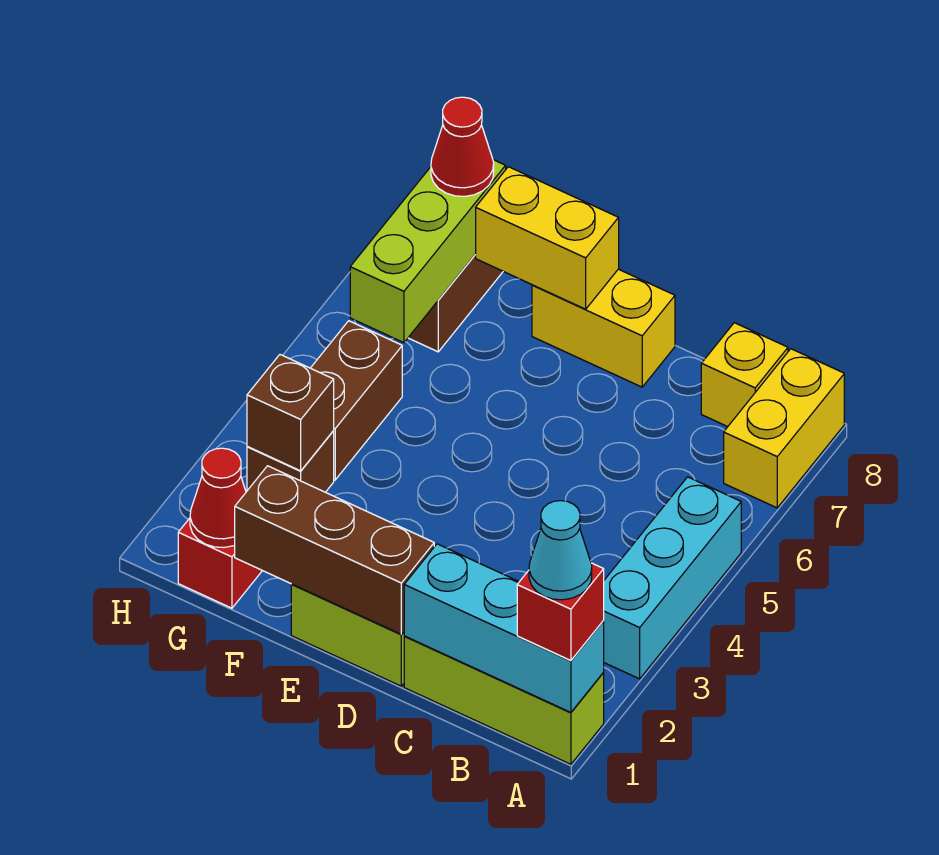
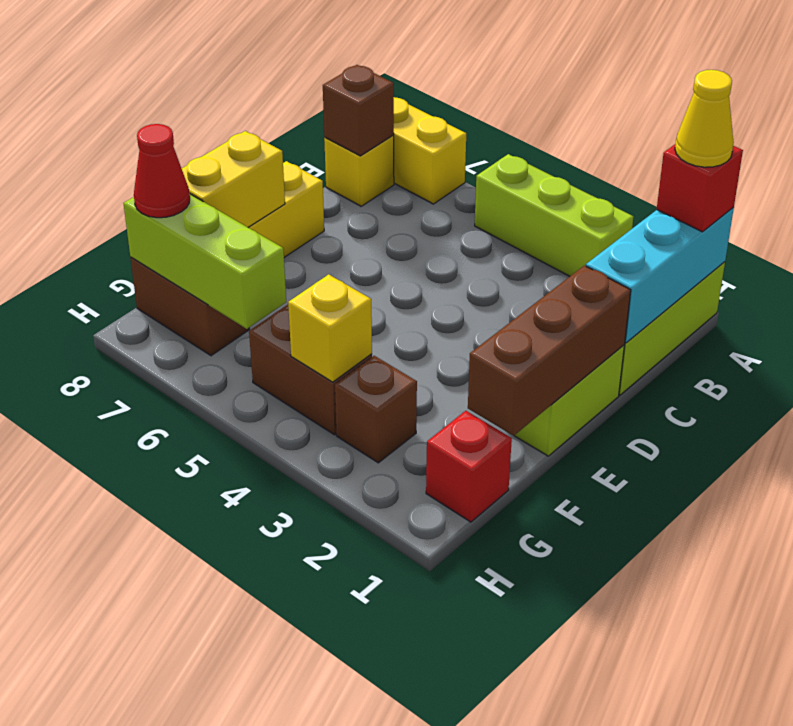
cyan cone A1 level 4 -> yellow cone A1 level 4
cyan brick A3:A5 level 1 -> lime brick A3:A5 level 1
red cone G1 level 2 -> none
brown brick G3 level 2 -> brown brick B8 level 2
none -> yellow brick G4 level 2

